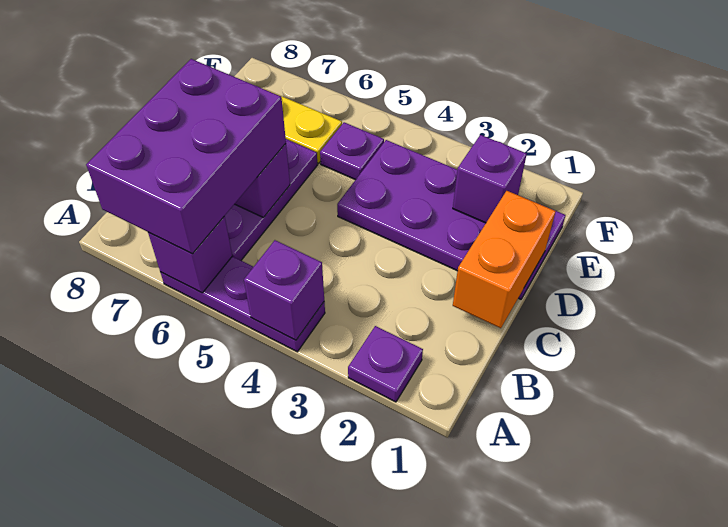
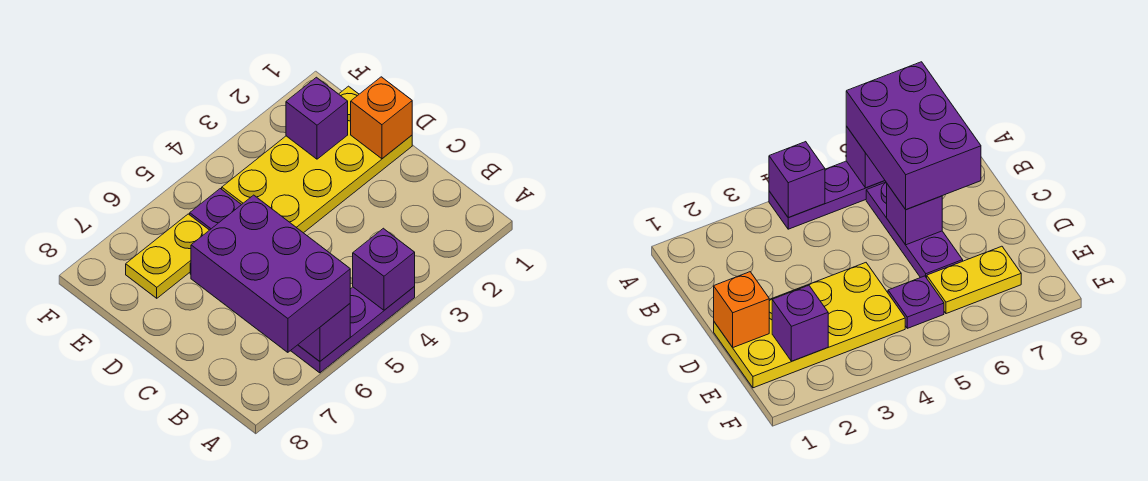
purple plate A2 level 1 -> none
orange brick C1:D1 level 2 -> orange brick D1 level 2
purple plate D1:E4 level 1 -> yellow plate D1:E4 level 1

